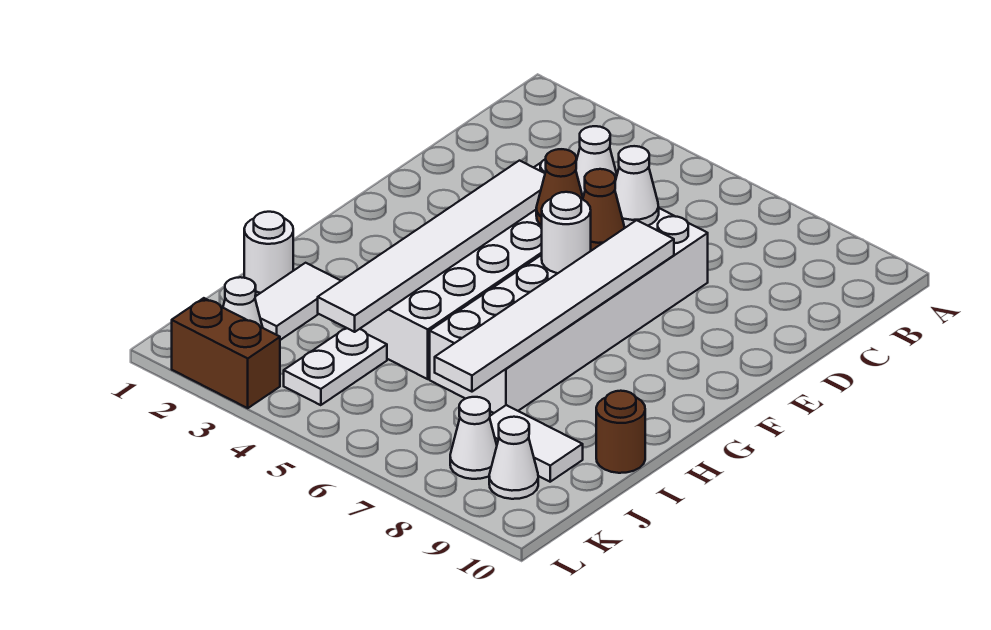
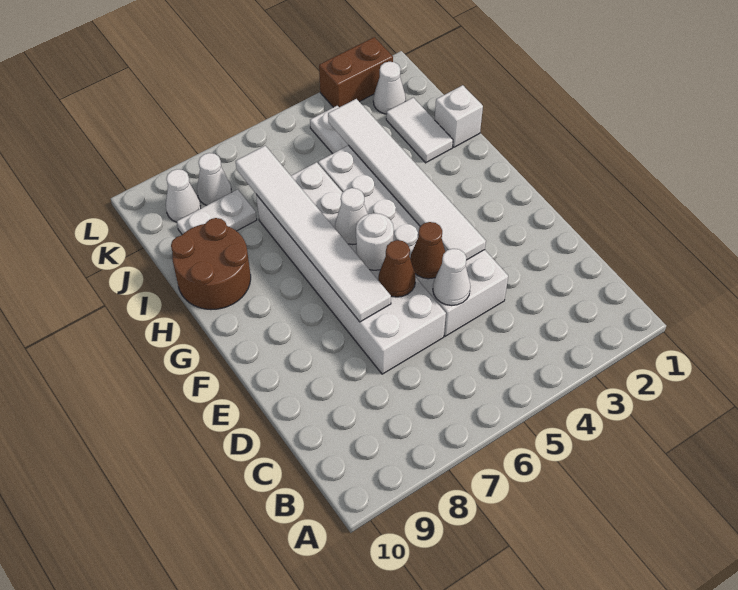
white cone D6 level 2 -> white cone G6 level 2
white round brick I1 level 1 -> white brick I1 level 1
brown round brick I10 level 1 -> brown round brick H9:I10 level 1
white tile J8:J9 level 1 -> white plate J8:J9 level 1

